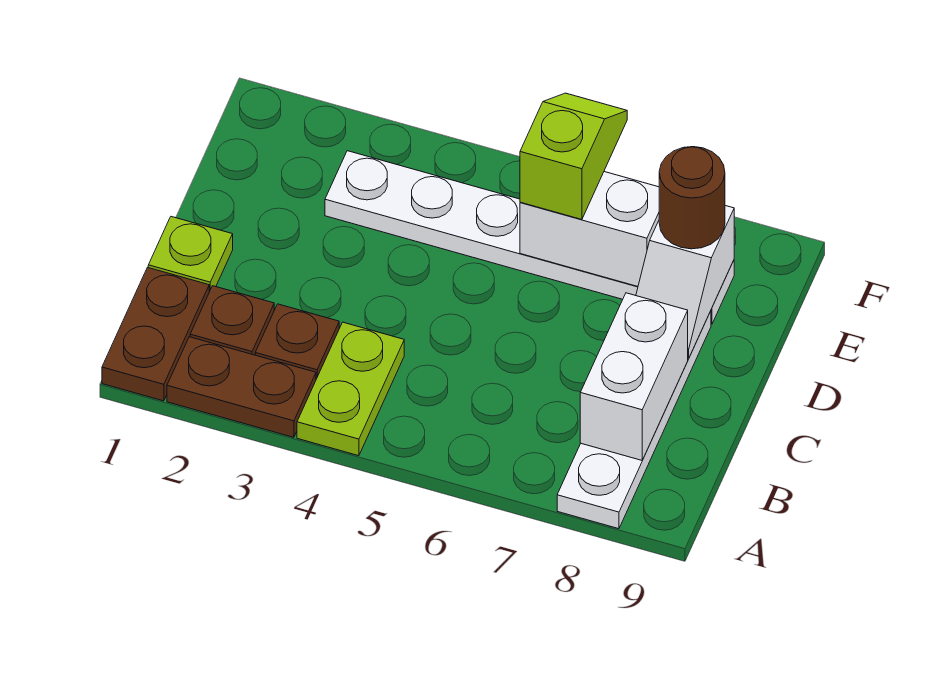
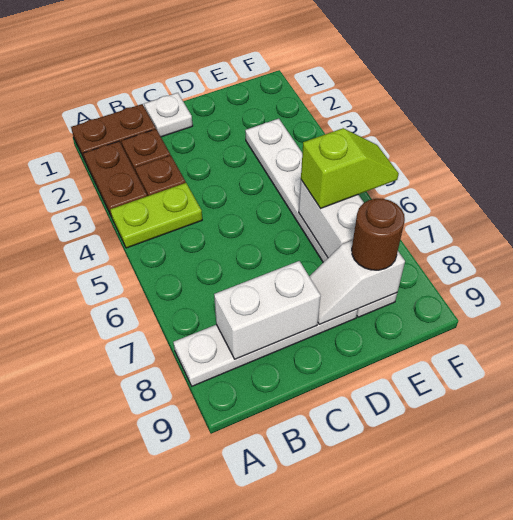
lime plate C1 level 1 -> white plate C1 level 1

